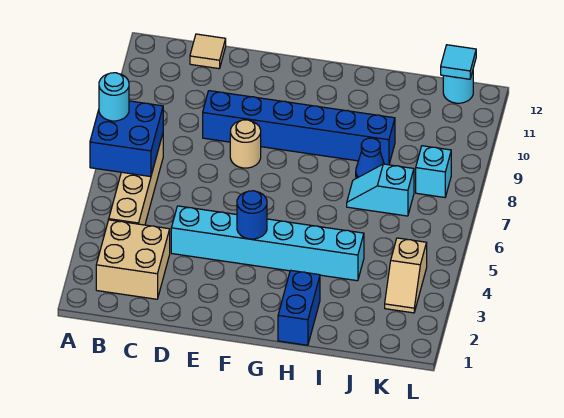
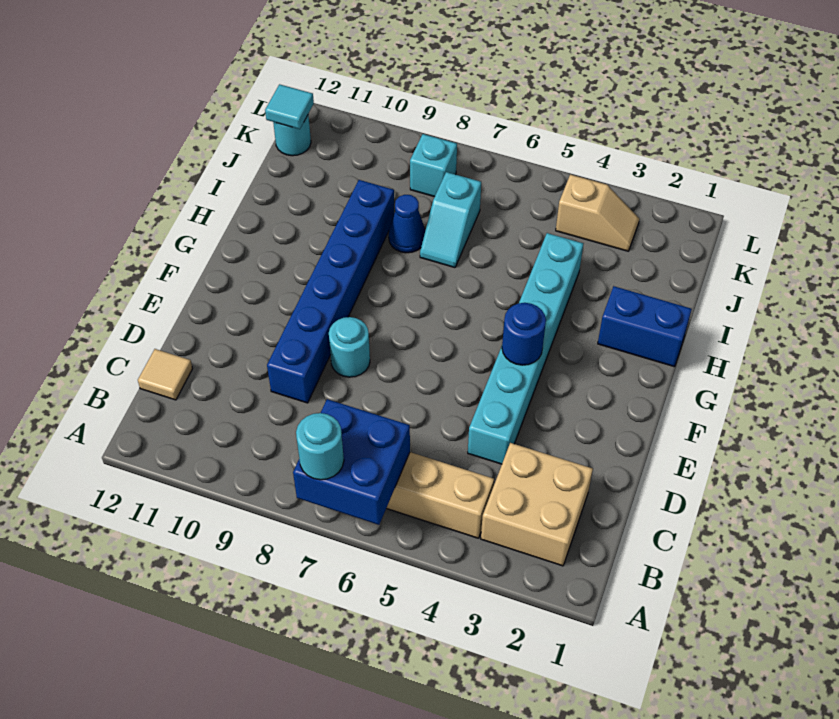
tan round brick E8 level 1 -> cyan round brick E8 level 1

